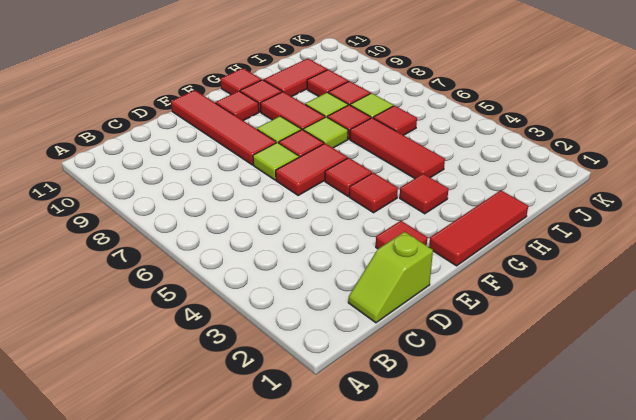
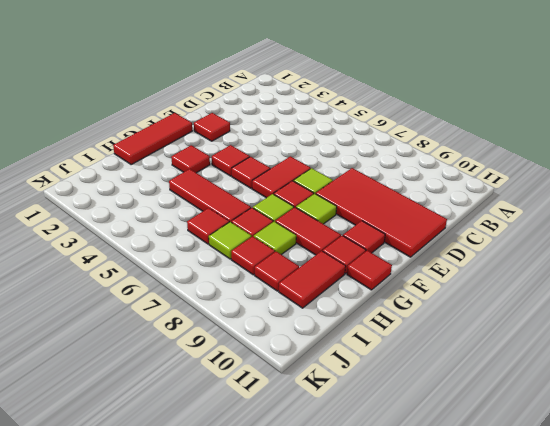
lime slope C1:D1 level 1 top D -> none
red tile E8:E11 level 1 -> red tile D8:E11 level 1

